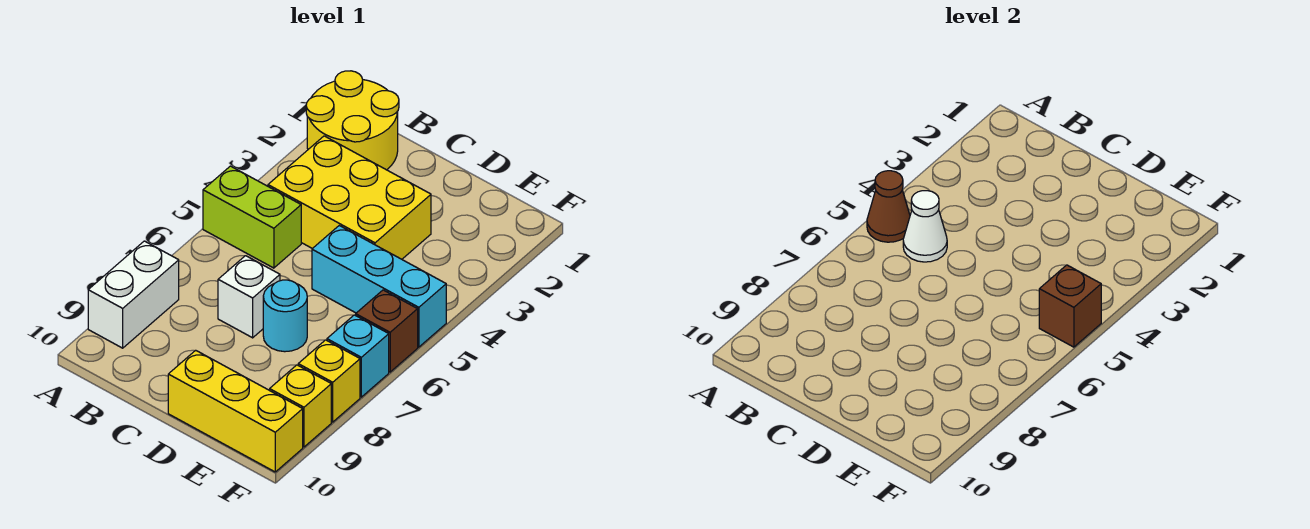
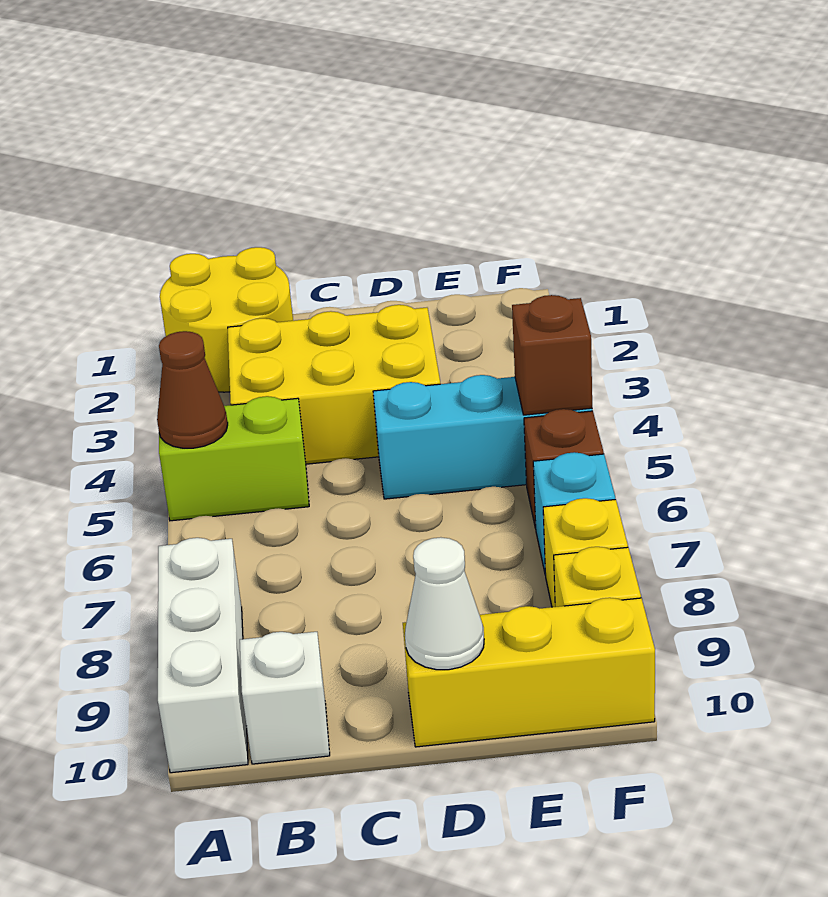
white brick A8:A9 level 1 -> white brick A8:A10 level 1
white cone B5 level 2 -> white cone D10 level 2
white brick C7 level 1 -> white brick B10 level 1
cyan round brick D7 level 1 -> none

